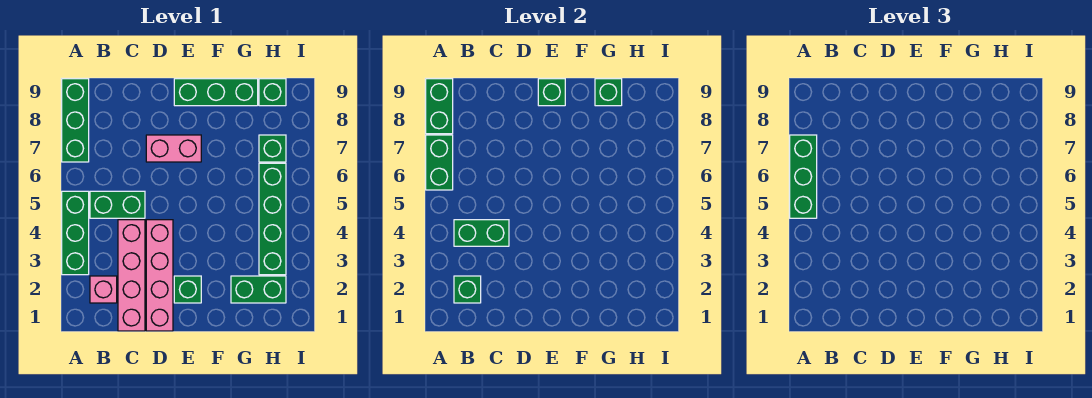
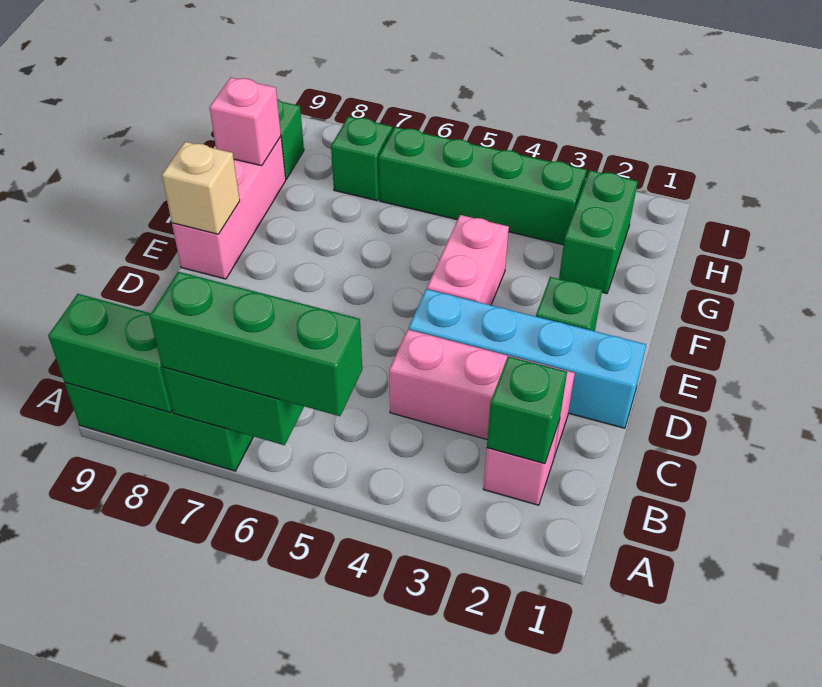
green brick A3:A5 level 1 -> none
green brick B4:C4 level 2 -> none
green brick B5:C5 level 1 -> none
pink brick C1:C4 level 1 -> pink brick C2:C4 level 1
pink brick D1:D4 level 1 -> cyan brick D1:D4 level 1
pink brick D7:E7 level 1 -> pink brick E4:F4 level 1
green brick E9:G9 level 1 -> pink brick E9:G9 level 1
green brick E9 level 2 -> tan brick E9 level 2
green brick G9 level 2 -> pink brick G9 level 2

